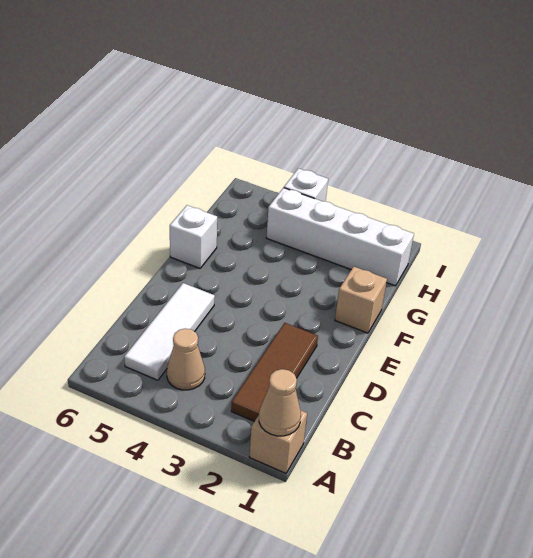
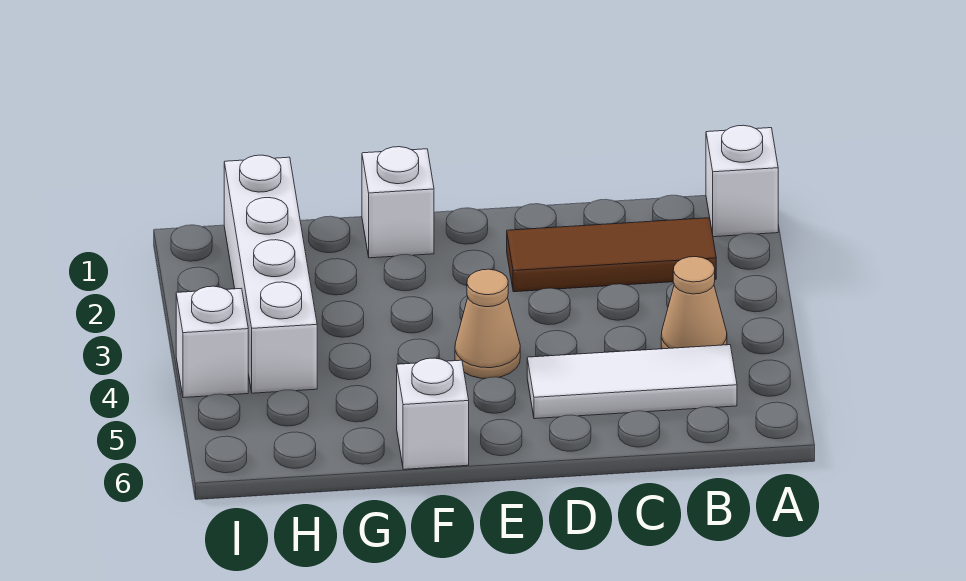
tan brick A1 level 1 -> white brick A1 level 1
tan cone A1 level 2 -> tan cone E4 level 1
tan brick F1 level 1 -> white brick F1 level 1

